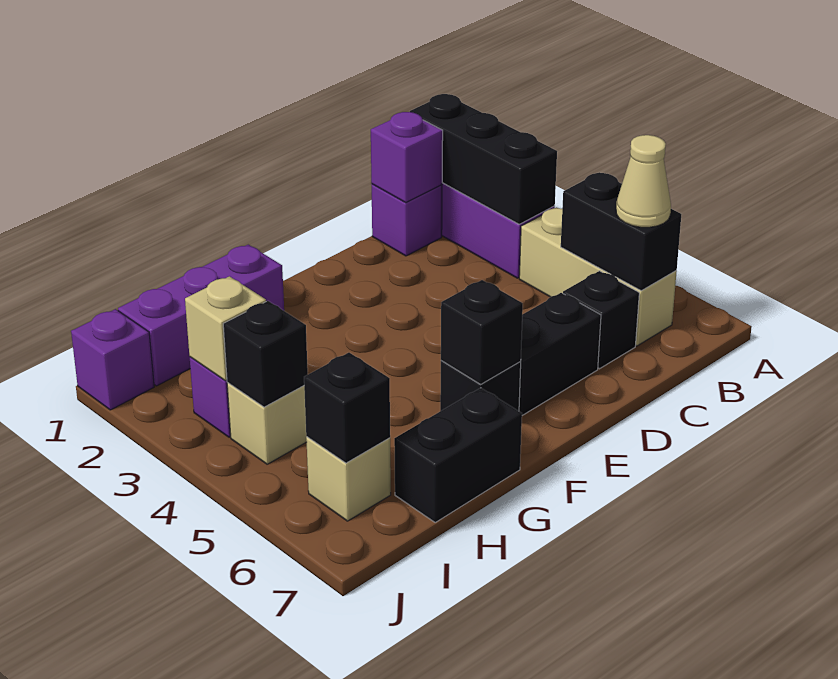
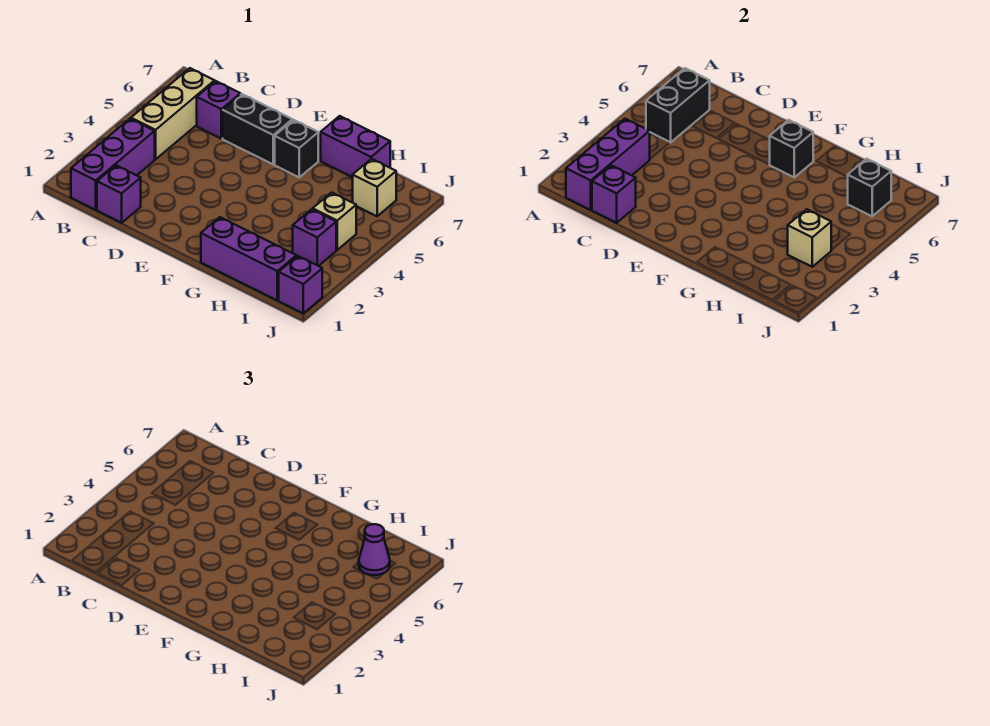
black brick B1:B3 level 2 -> purple brick B1:B3 level 2
tan cone B6 level 3 -> none
black brick C6 level 1 -> purple brick C6 level 1
black brick G7:H7 level 1 -> purple brick G7:H7 level 1
black brick I4 level 2 -> none
none -> purple cone I6 level 3

